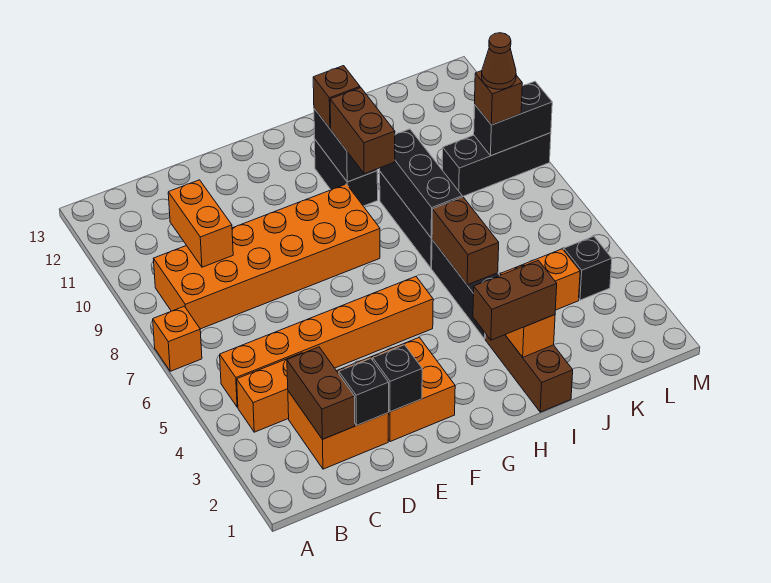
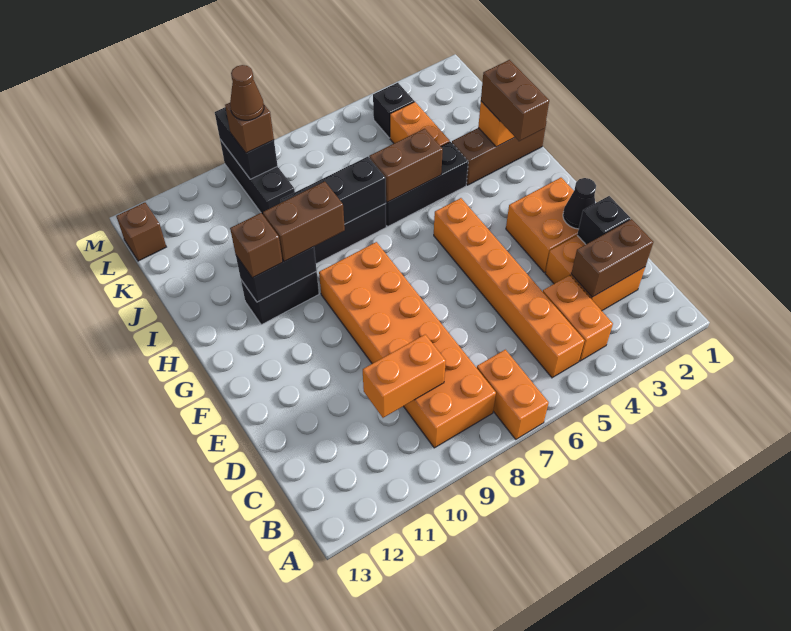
orange brick A7 level 1 -> orange brick A7:B7 level 1
black brick E2 level 2 -> black cone E2 level 2
none -> brown brick L13 level 1

